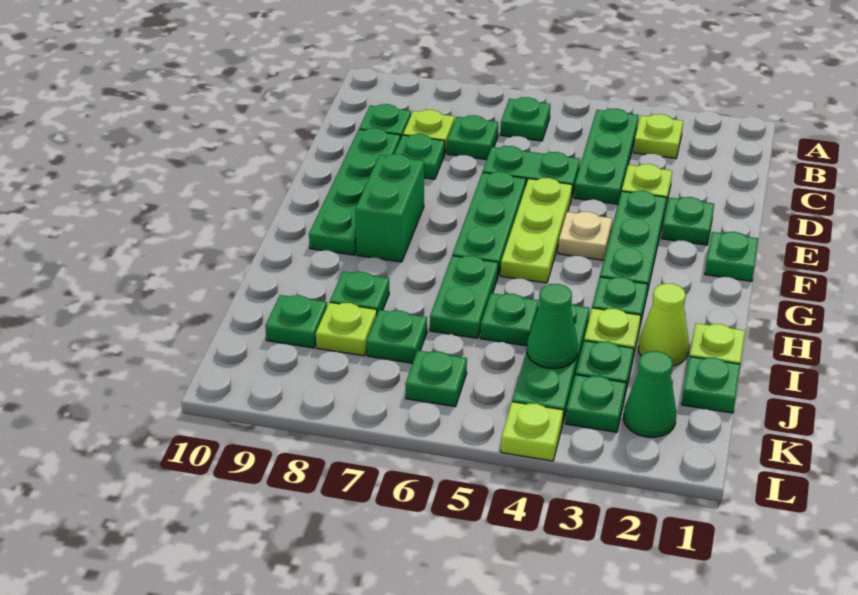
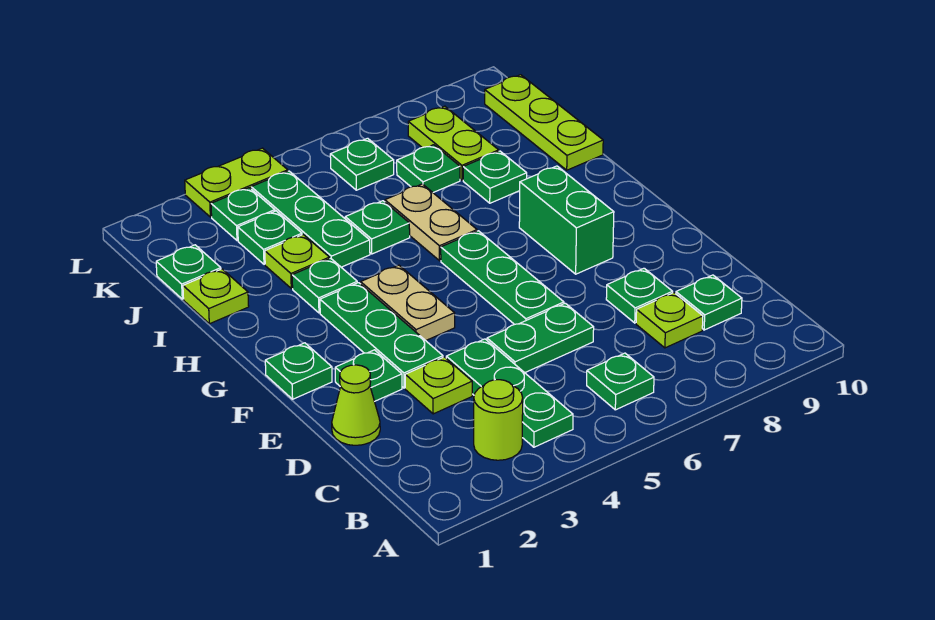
lime plate B3 level 1 -> lime round brick B3 level 1
green plate C7 level 1 -> none
green plate D9:G9 level 1 -> none
lime plate E5:G5 level 1 -> lime plate I10:K10 level 1
tan plate F4 level 1 -> tan plate F4:G4 level 1
green plate H6:I6 level 1 -> tan plate H6:I6 level 1
lime cone I2 level 1 -> lime cone D1 level 1
green cone J4 level 2 -> none
lime plate J8 level 1 -> lime plate J8:K8 level 1
green plate J9 level 1 -> none
green cone K2 level 1 -> none
lime plate L4 level 1 -> lime plate L3:L4 level 1

